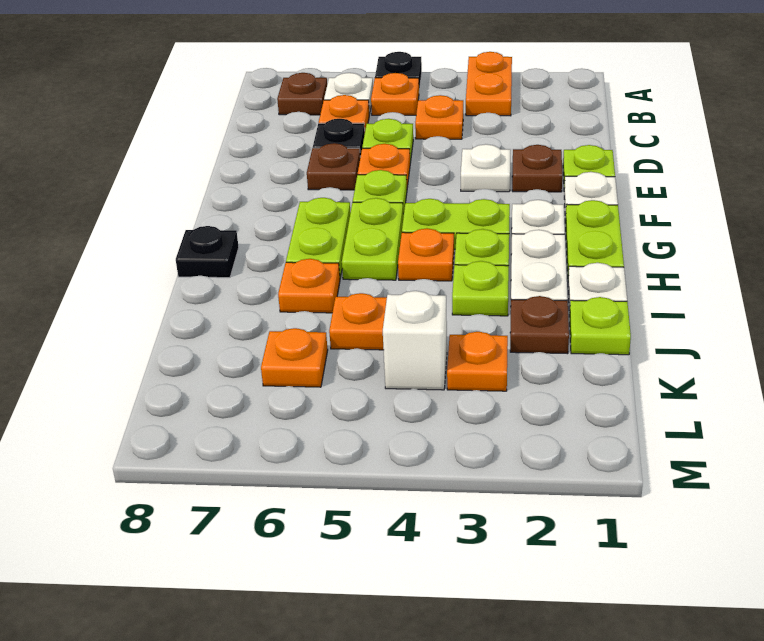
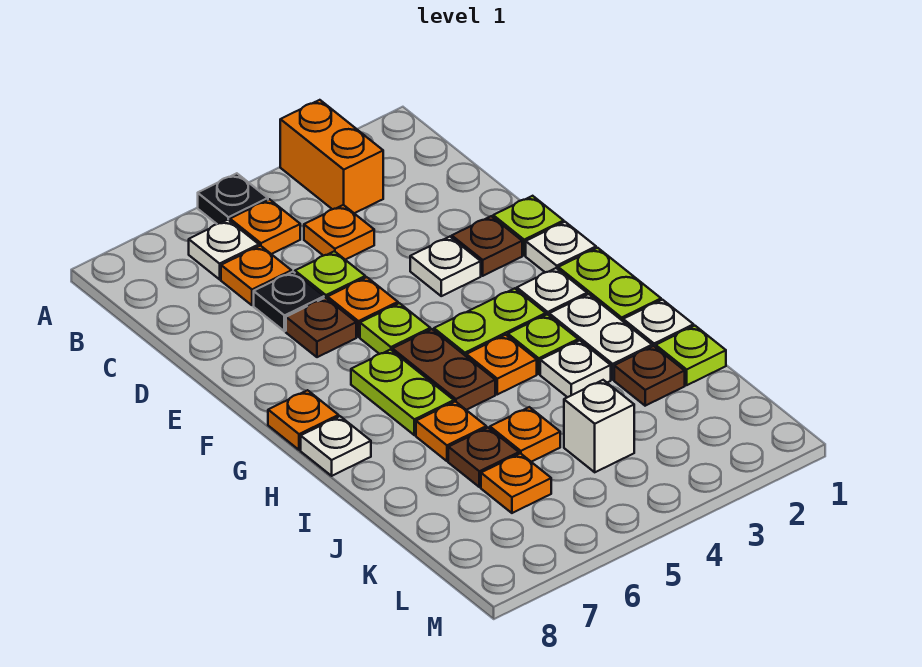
orange plate A3:B3 level 1 -> orange brick A3:B3 level 1
brown plate B7 level 1 -> brown plate J6 level 1
lime plate G5:H5 level 1 -> brown plate G5:H5 level 1
black plate H8 level 1 -> white plate H8 level 1
lime plate I3 level 1 -> white plate I3 level 1
orange plate K3 level 1 -> orange plate G8 level 1

